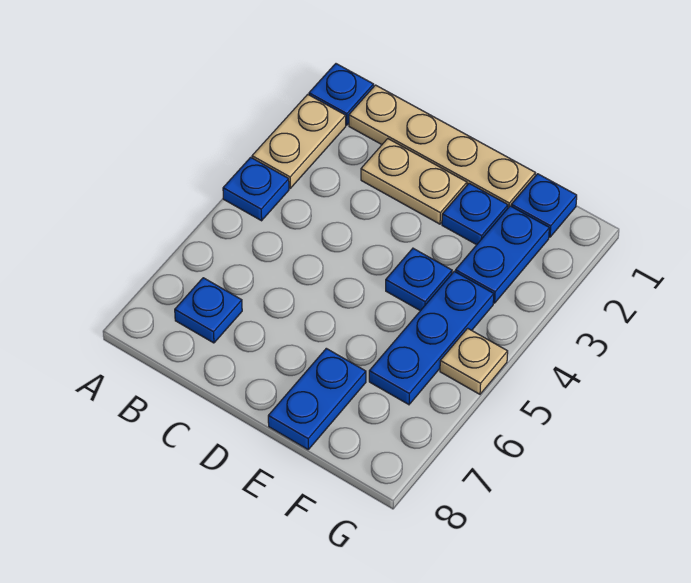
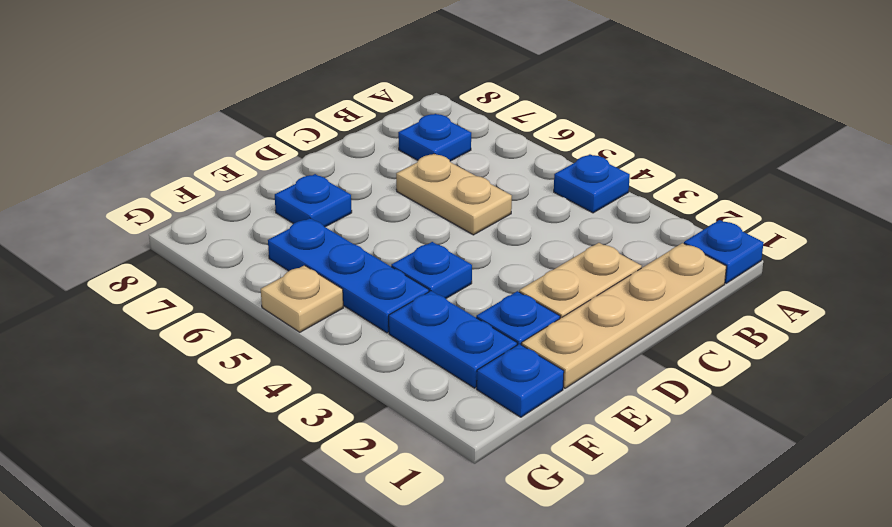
tan plate A2:A3 level 1 -> tan plate C5:C6 level 1
blue plate E7:E8 level 1 -> blue plate E7 level 1

